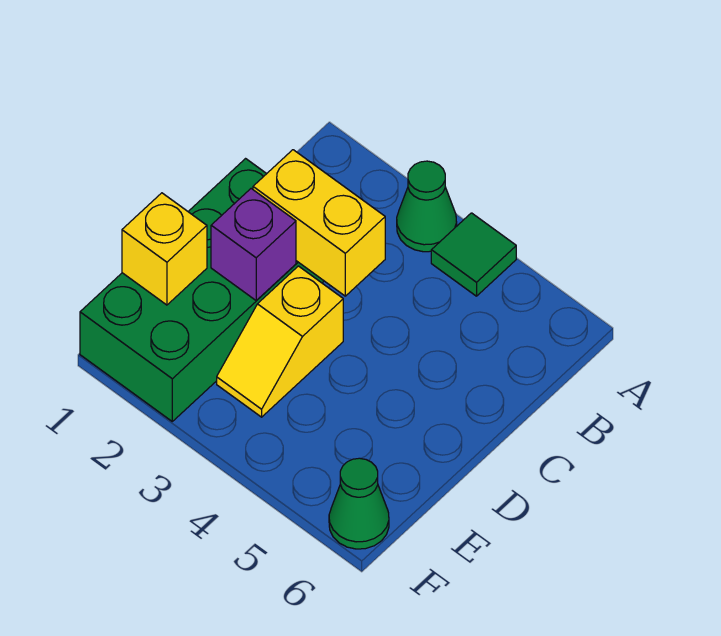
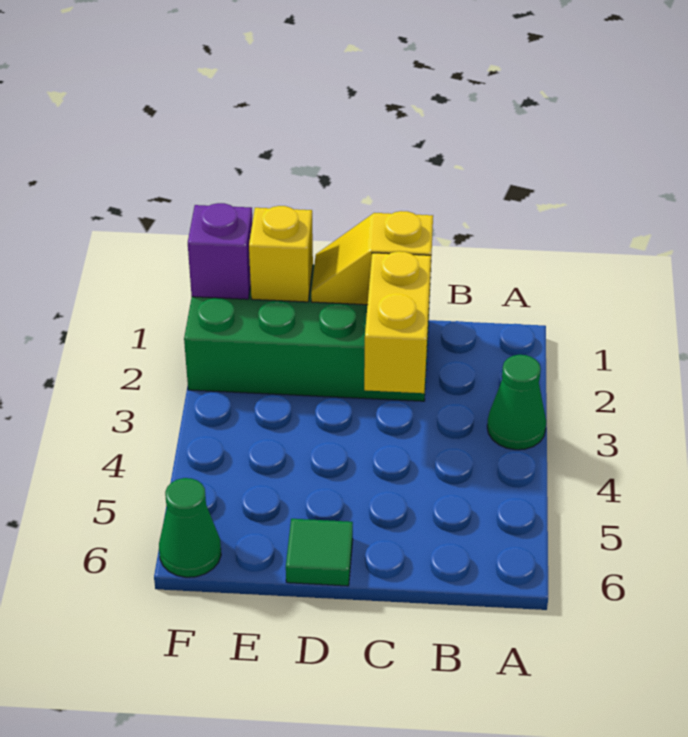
green tile A4 level 1 -> green tile D6 level 1
purple brick D2 level 2 -> purple brick F1 level 2
yellow slope D3:E3 level 1 top D -> yellow slope C1:D1 level 2 top C

